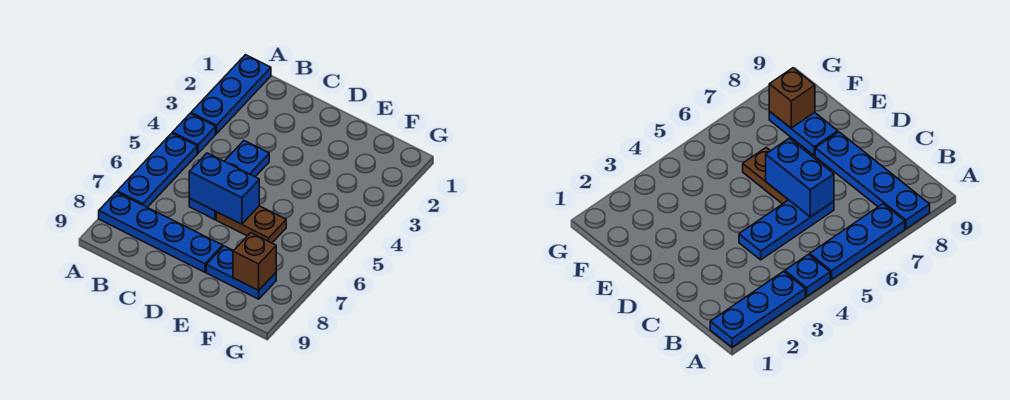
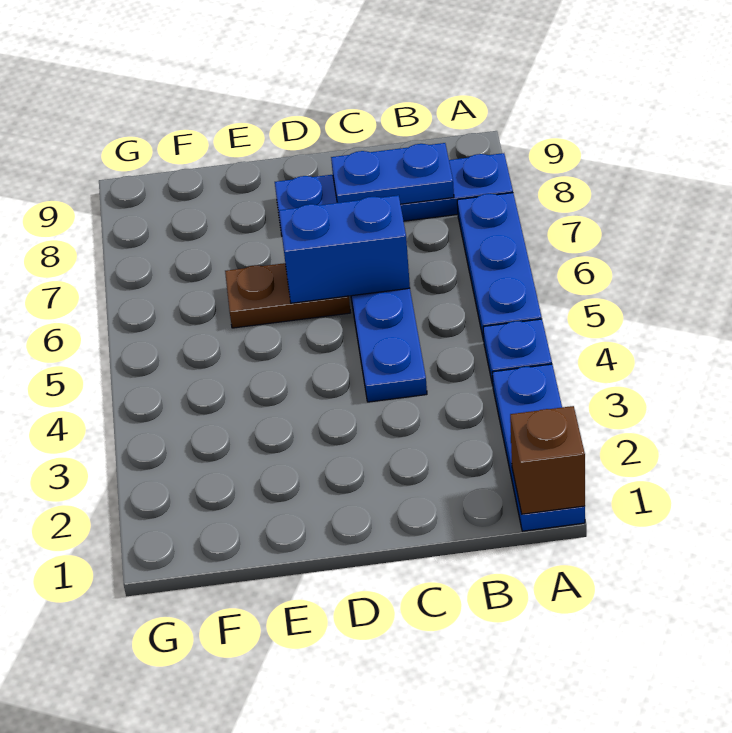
blue plate E8:F8 level 1 -> blue plate B8:C8 level 2
brown brick F8 level 2 -> brown brick A1 level 2

